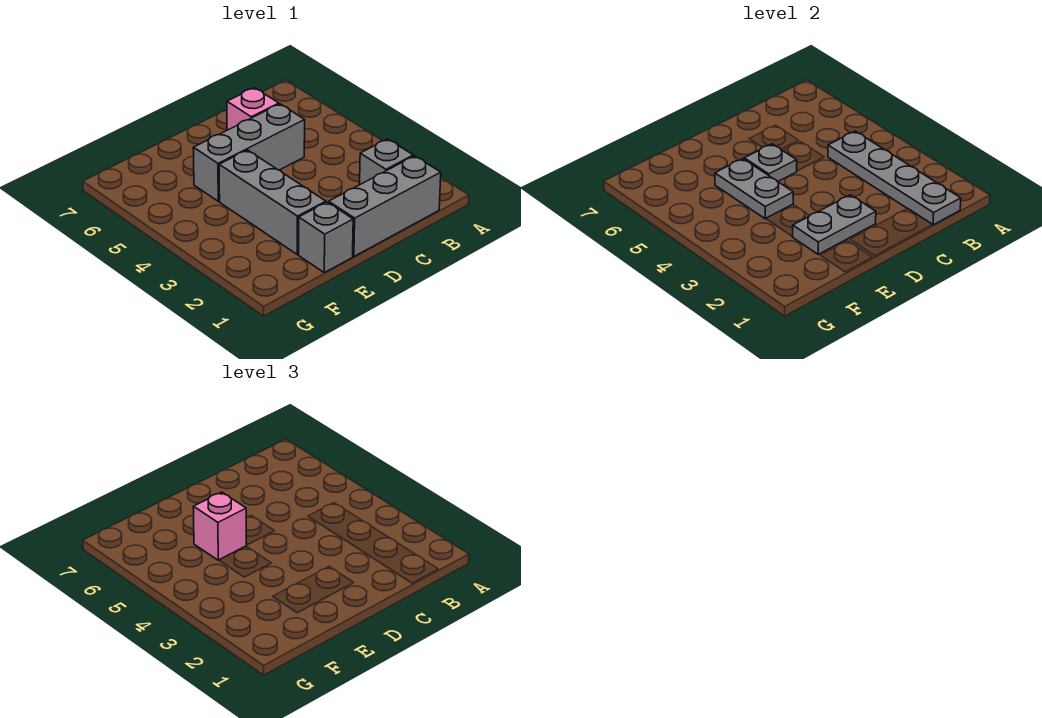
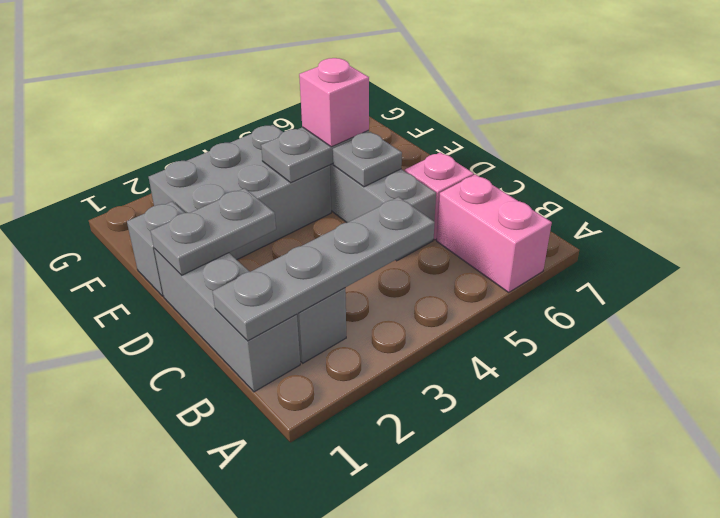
none -> pink brick A6:B6 level 1
grey plate D2:E2 level 2 -> grey plate D1:D2 level 2
grey brick E2:E4 level 1 -> grey brick E2:F4 level 1

